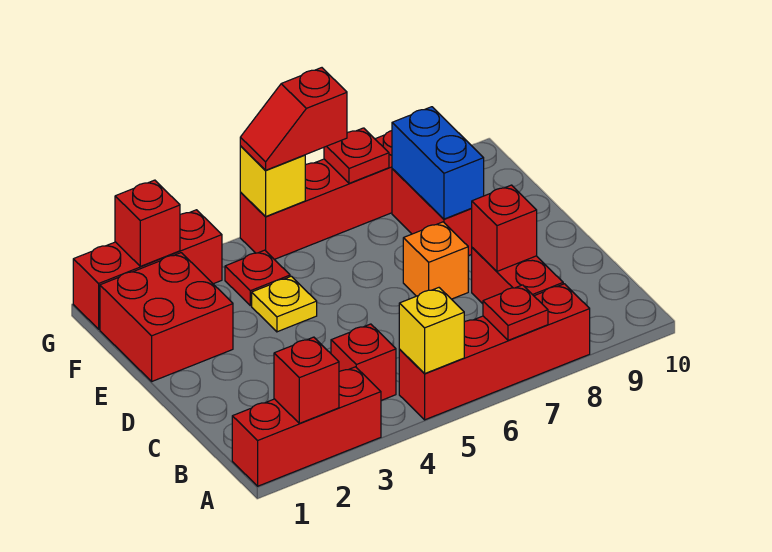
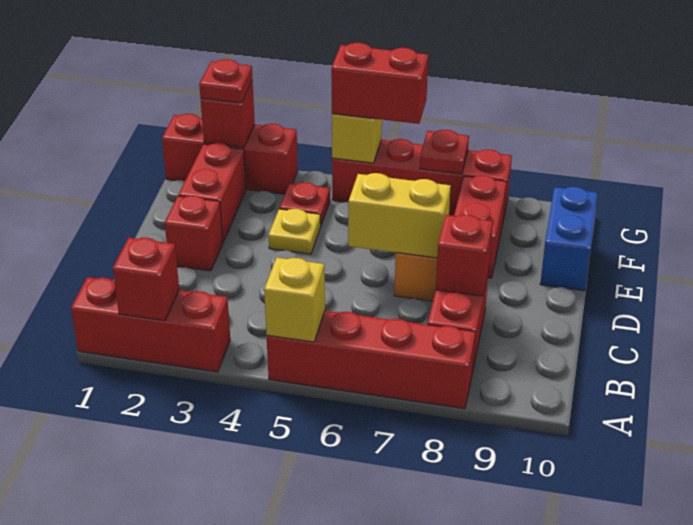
red plate A7 level 2 -> red plate G2 level 3
red brick B4 level 1 -> red brick D2 level 1
none -> yellow brick D6:D7 level 2
red brick E1:F2 level 1 -> red brick E2:F2 level 1
blue brick E8:F8 level 2 -> blue brick E10:F10 level 1
red slope G5:G6 level 3 top 6 -> red brick G5:G6 level 3

